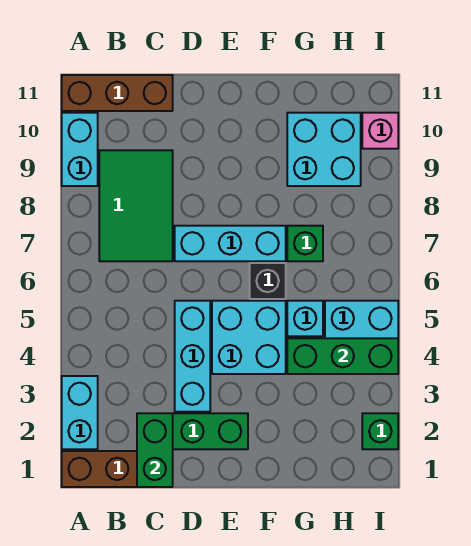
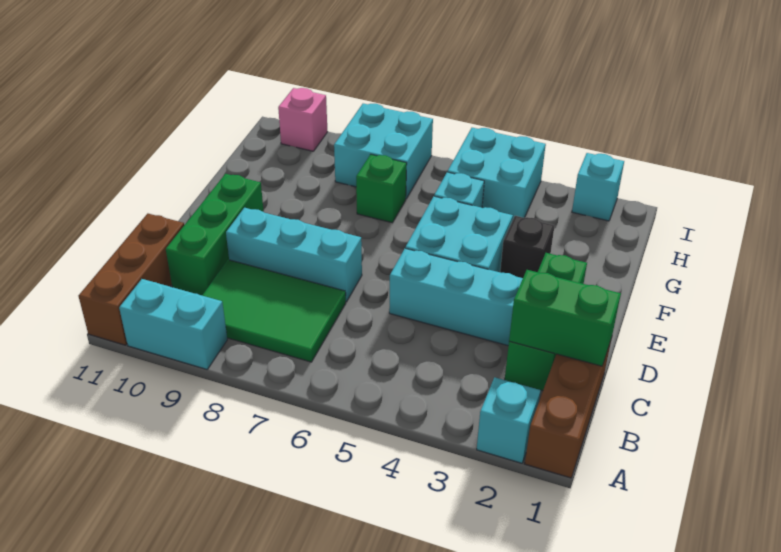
cyan brick A2:A3 level 1 -> cyan brick A2 level 1
cyan brick D7:F7 level 1 -> cyan brick D7:D9 level 1
black brick F6 level 1 -> black brick F3 level 1
green brick G4:I4 level 2 -> green brick C10:E10 level 1
cyan brick G9:H10 level 1 -> cyan brick H7:I8 level 1
green brick I2 level 1 -> cyan brick I2 level 1

